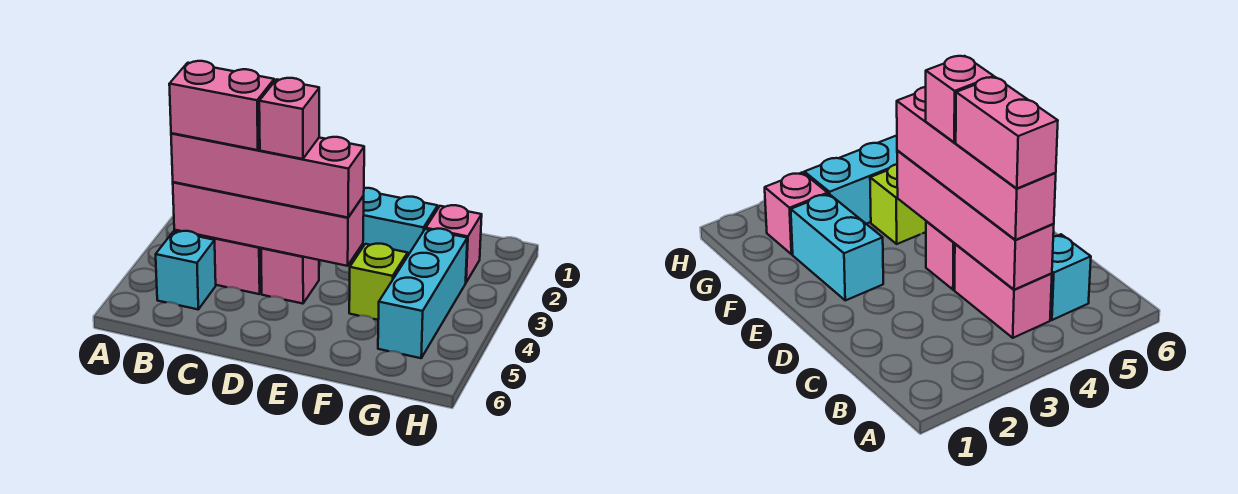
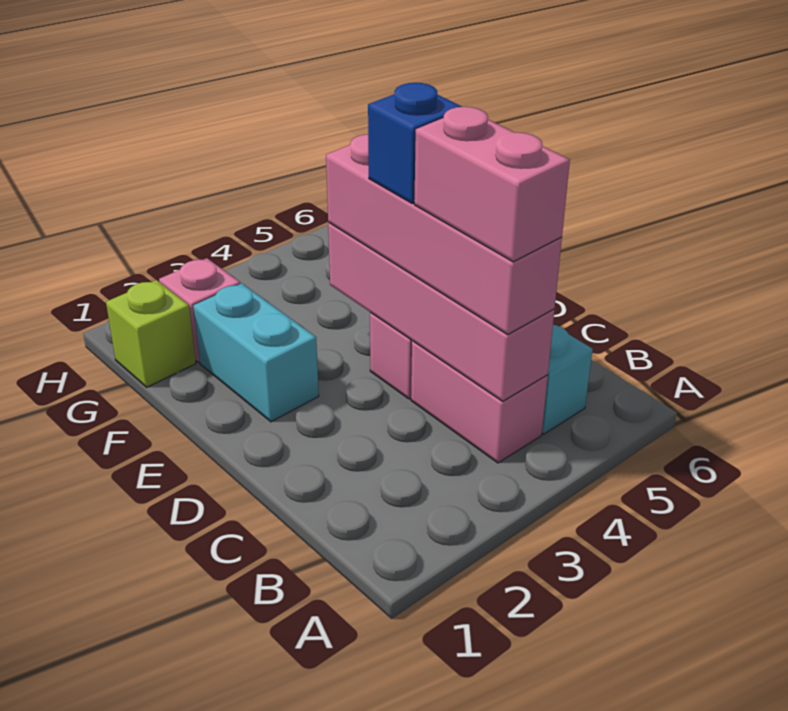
pink brick D4 level 4 -> blue brick D4 level 4
lime brick F4 level 1 -> lime brick G1 level 1
cyan brick G3:G5 level 1 -> none

